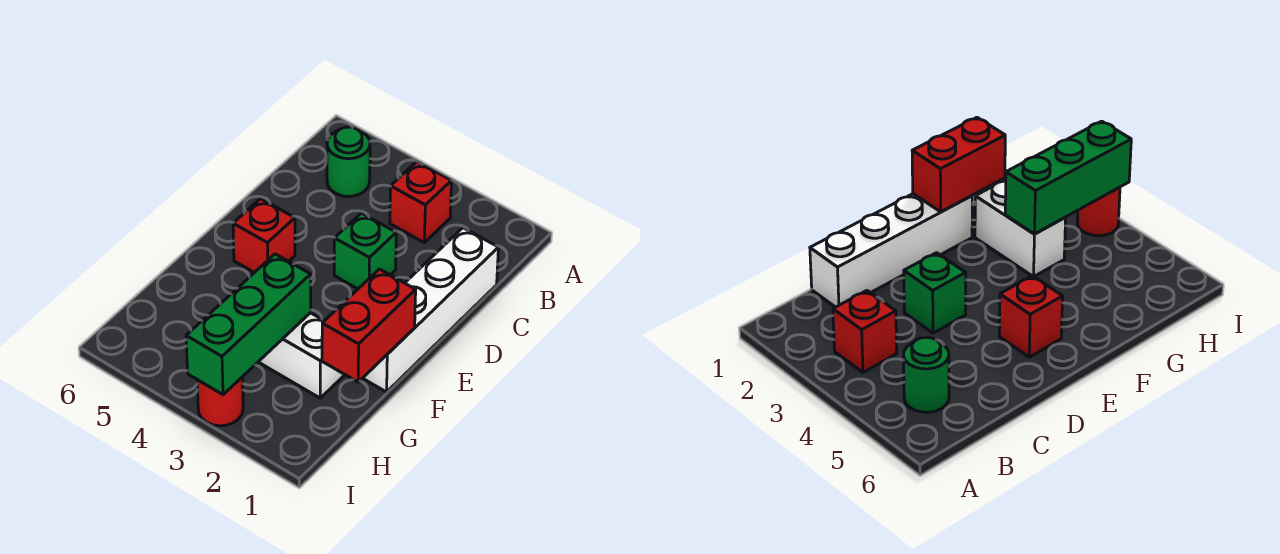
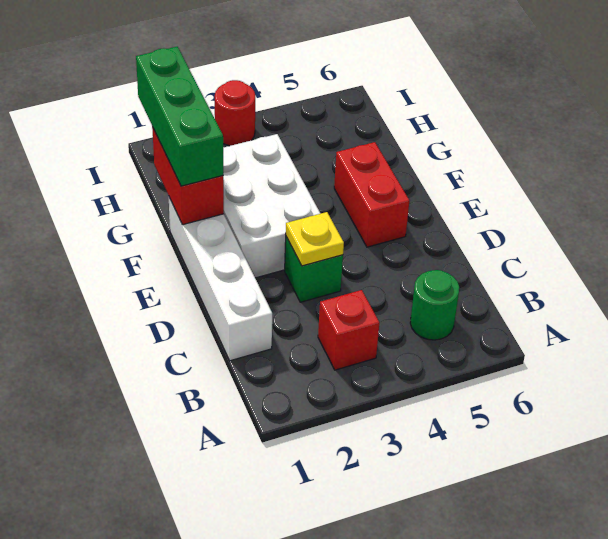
none -> yellow plate D3 level 2
red brick E5 level 1 -> red brick E5:F5 level 1
white brick G2:G3 level 1 -> white brick E2:G3 level 1
green brick G3:I3 level 2 -> green brick F1:H1 level 3

